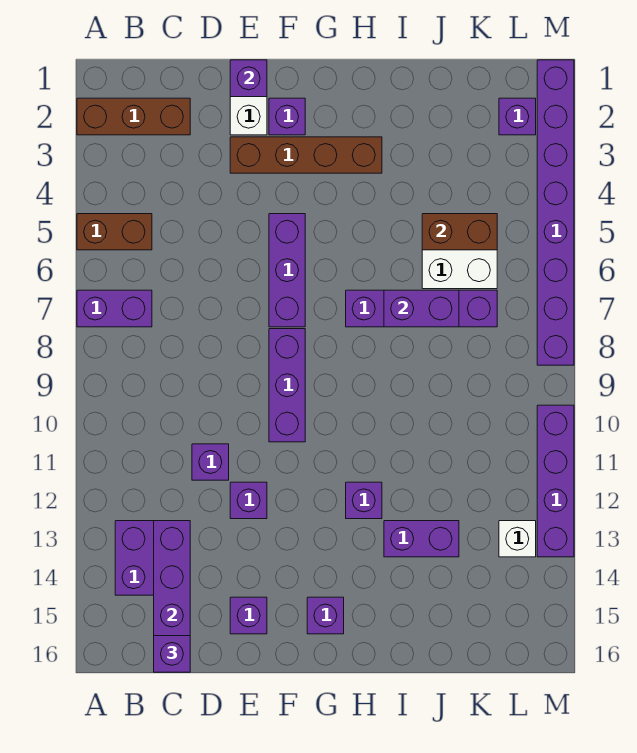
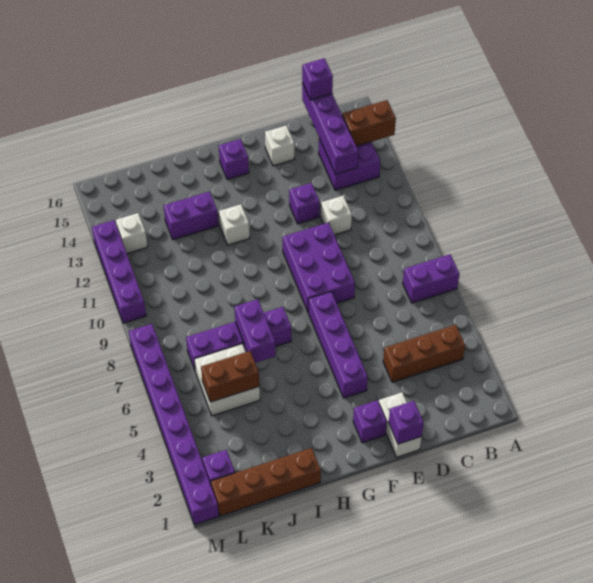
brown brick A2:C2 level 1 -> brown brick B4:D4 level 1
brown brick A5:B5 level 1 -> brown brick A14:B14 level 2
purple brick D11 level 1 -> white brick D11 level 1
brown brick E3:H3 level 1 -> brown brick I1:L1 level 1
purple brick E15 level 1 -> white brick E15 level 1
purple brick F5:F7 level 1 -> purple brick F4:F7 level 1
purple brick F8:F10 level 1 -> purple brick E8:F10 level 1
purple brick H12 level 1 -> white brick H12 level 1
purple brick I7:J7 level 2 -> purple brick I6:I7 level 2

